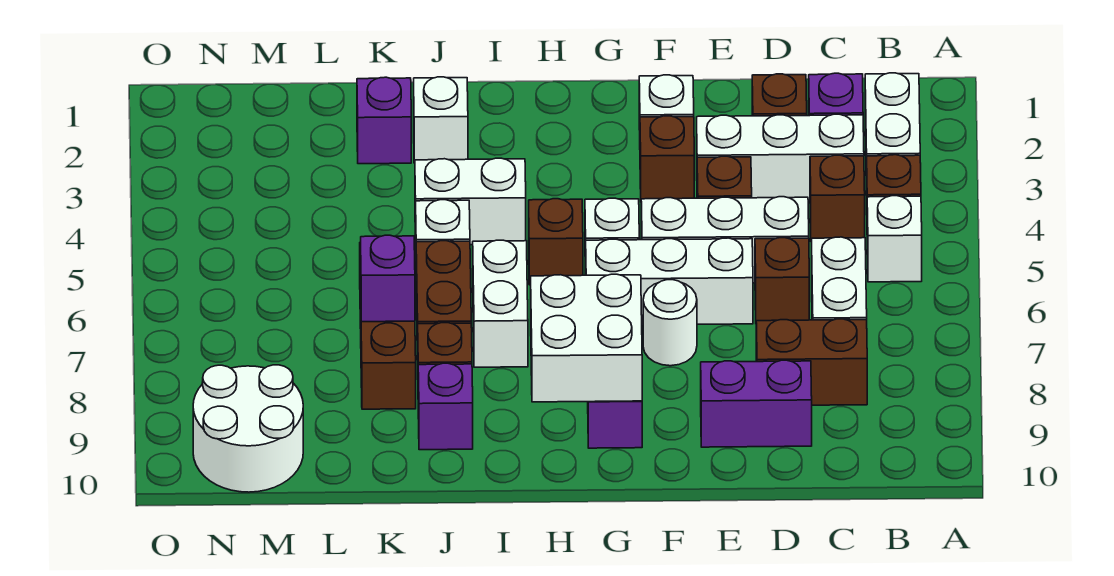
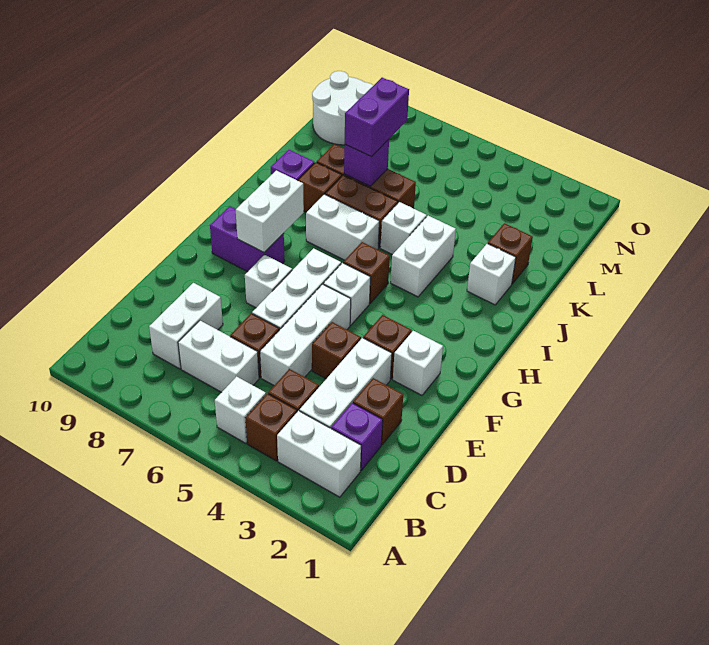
brown brick C8:D8 level 1 -> white brick C8:D8 level 1
purple brick D9:E9 level 1 -> purple brick K7:L7 level 3
white round brick F7 level 1 -> white brick F7 level 1
white brick G8:H9 level 2 -> white brick G8:H8 level 2
purple brick K2 level 1 -> brown brick K2 level 1

